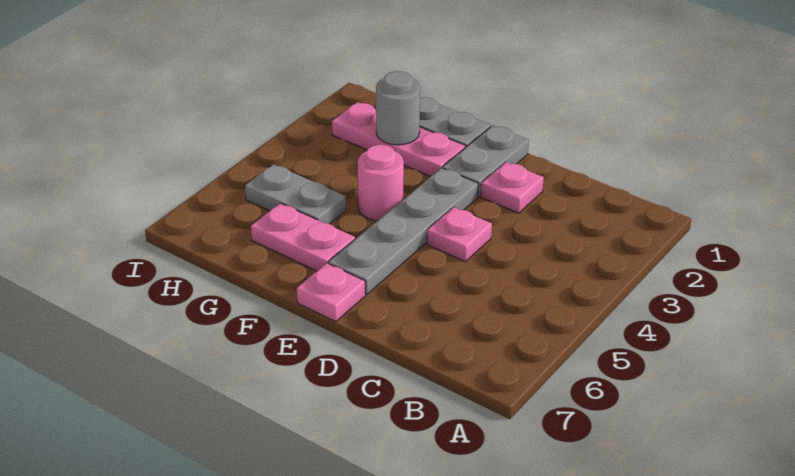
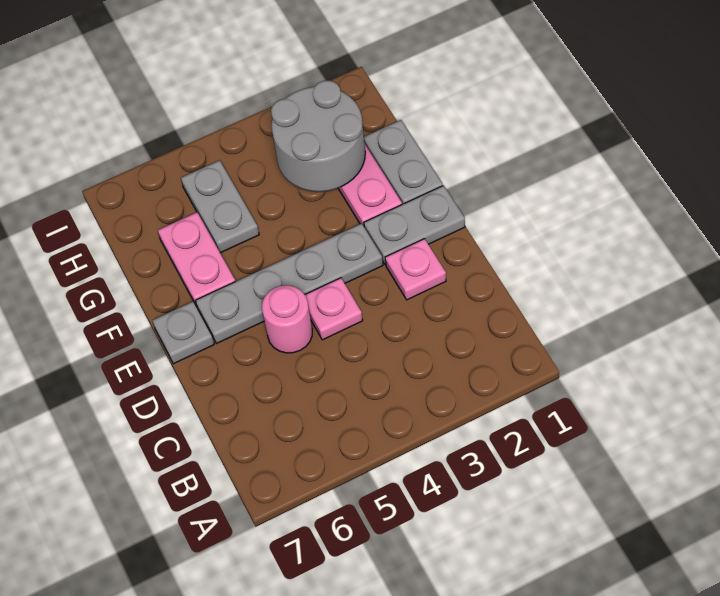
pink plate E7 level 1 -> grey plate E7 level 1
pink round brick F4 level 1 -> pink round brick D5 level 1
grey round brick G2 level 2 -> grey round brick G2:H3 level 2

